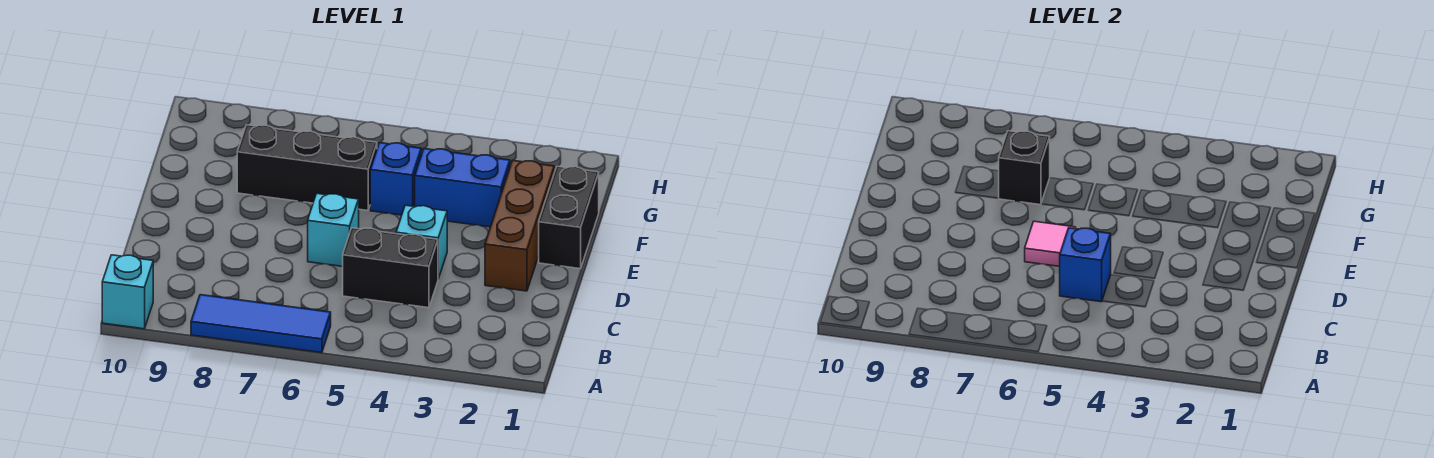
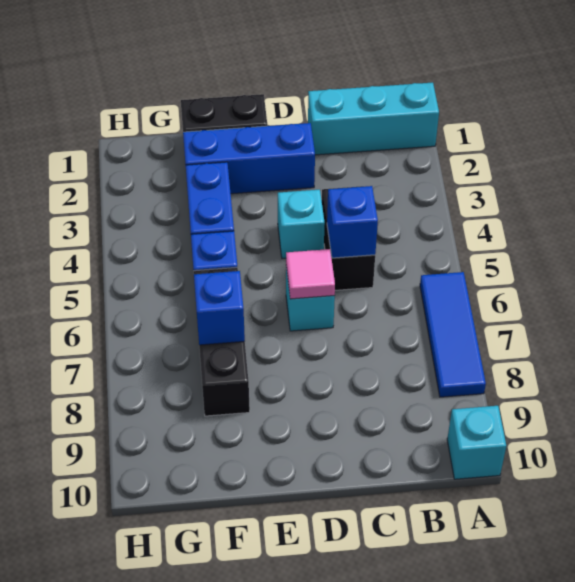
none -> cyan brick A1:C1 level 1
brown brick D2:F2 level 1 -> blue brick D2:F2 level 1
black brick F7 level 2 -> blue brick F7 level 2

